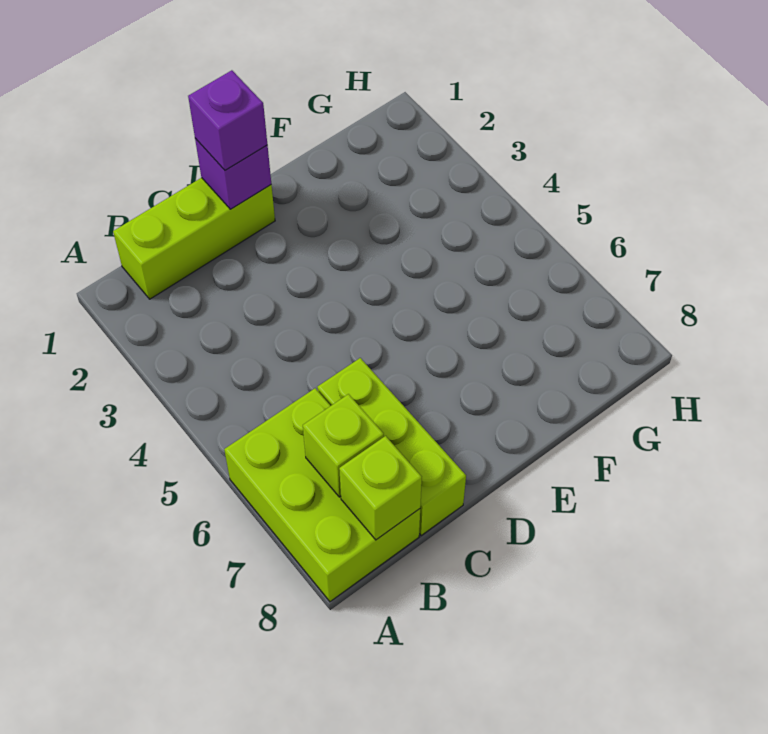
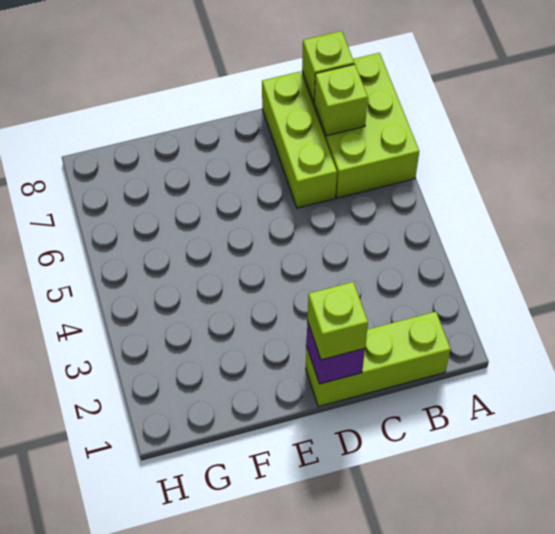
purple brick D1 level 3 -> lime brick D1 level 3

